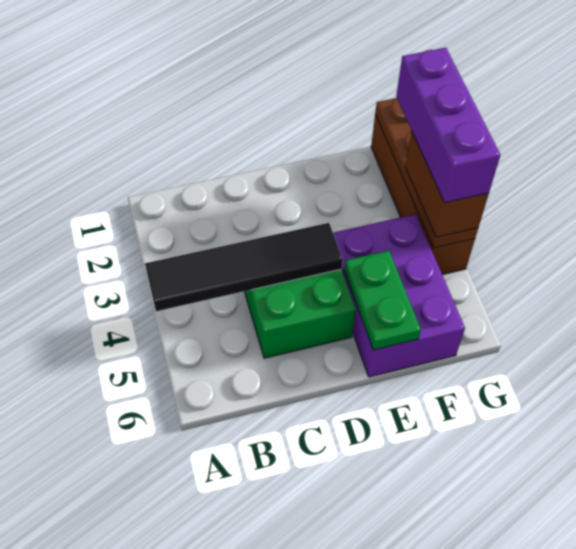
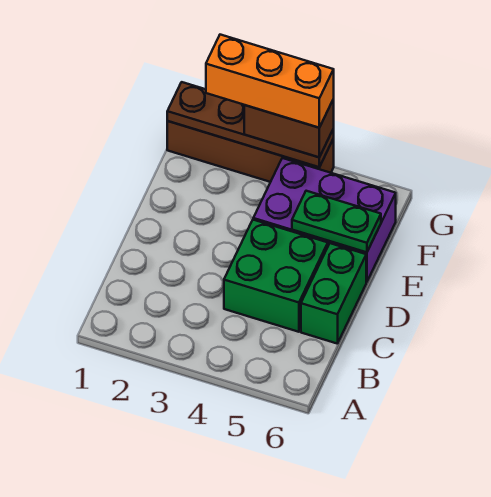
black tile A4:D4 level 2 -> none
none -> green brick C6:D6 level 1
purple brick G2:G4 level 4 -> orange brick G2:G4 level 4

